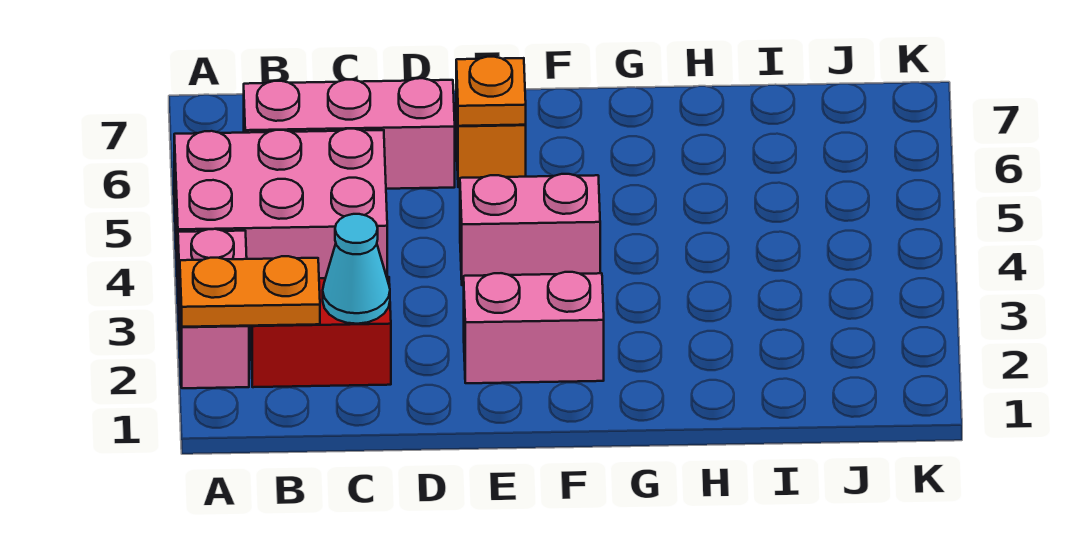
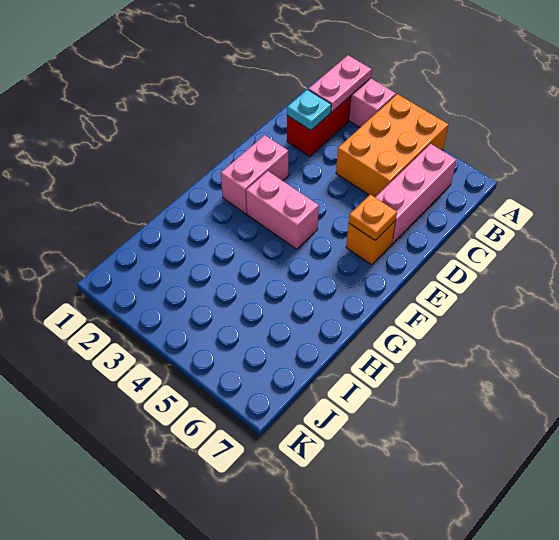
orange plate A2:B2 level 2 -> pink plate A2:B2 level 2
pink brick A4:C5 level 1 -> orange brick A4:C5 level 1
cyan cone C2 level 2 -> cyan plate C2 level 2
pink brick E4:F4 level 1 -> pink brick F3:F4 level 1

